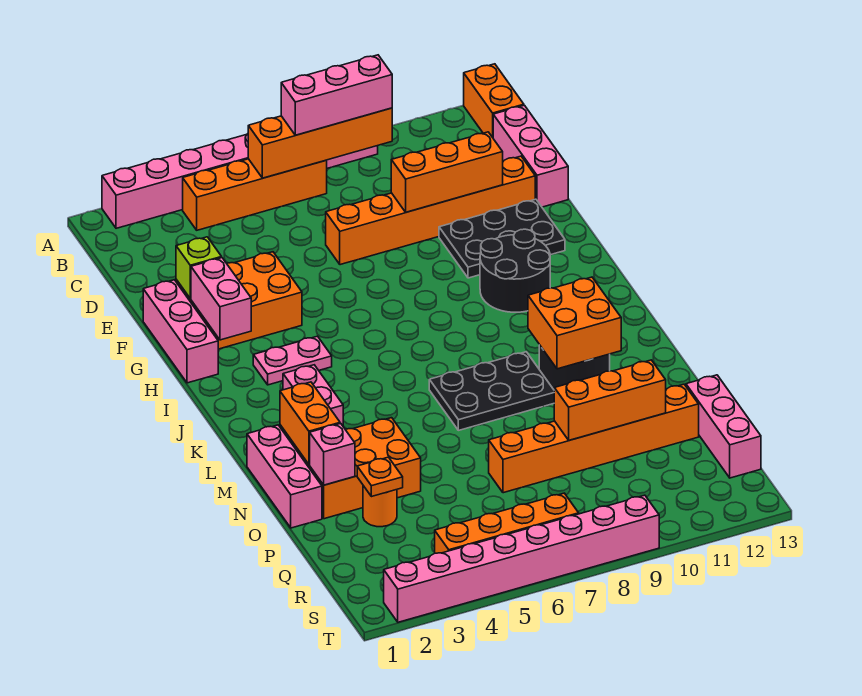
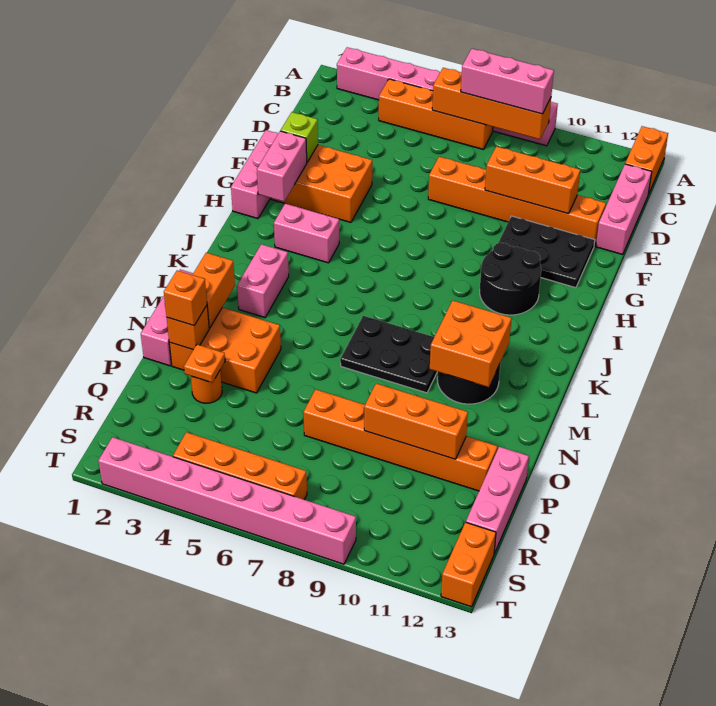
pink plate I3:I4 level 1 -> pink brick I3:I4 level 1
pink brick O2 level 2 -> orange brick O2 level 2
none -> orange brick O2 level 3
none -> orange brick S13:T13 level 1

